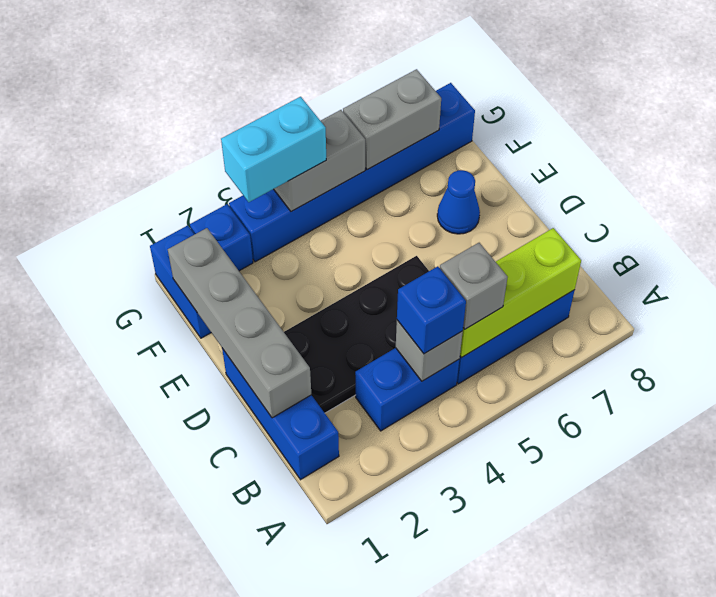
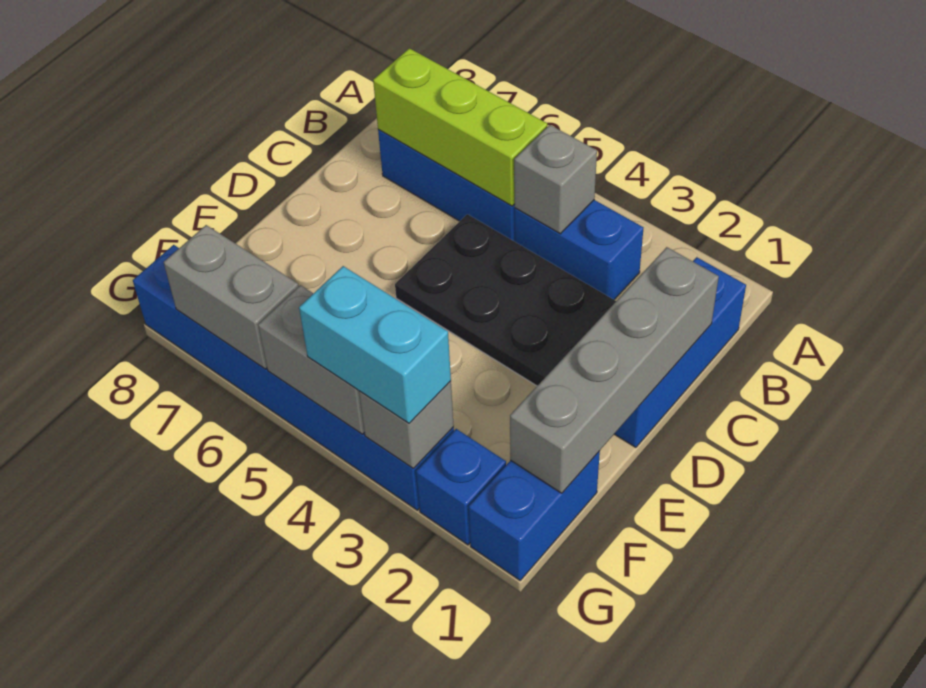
blue brick B4 level 3 -> none
grey brick B5 level 3 -> grey brick G3 level 2
blue cone E7 level 1 -> none

